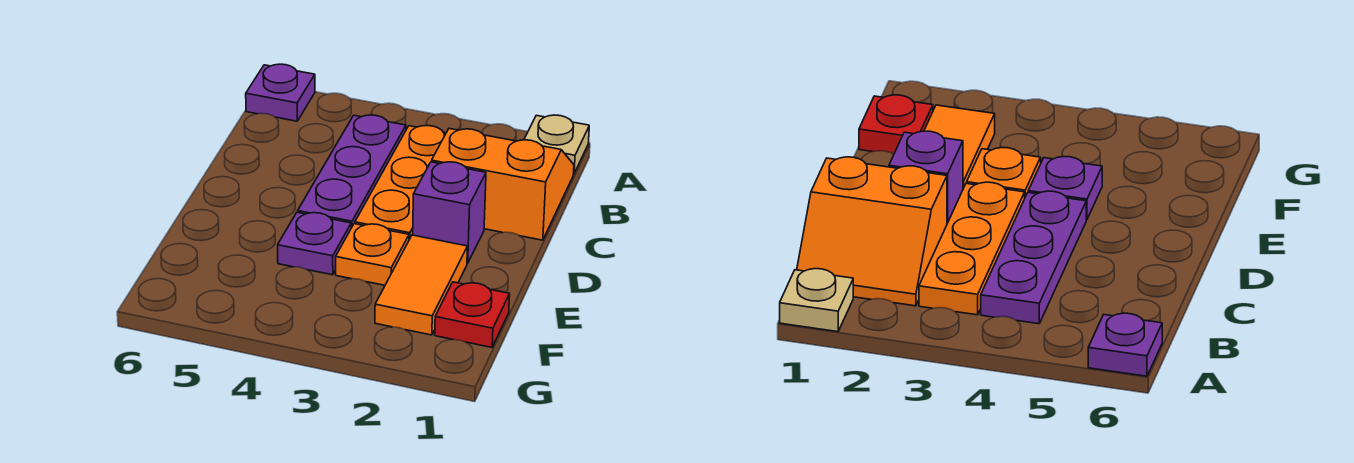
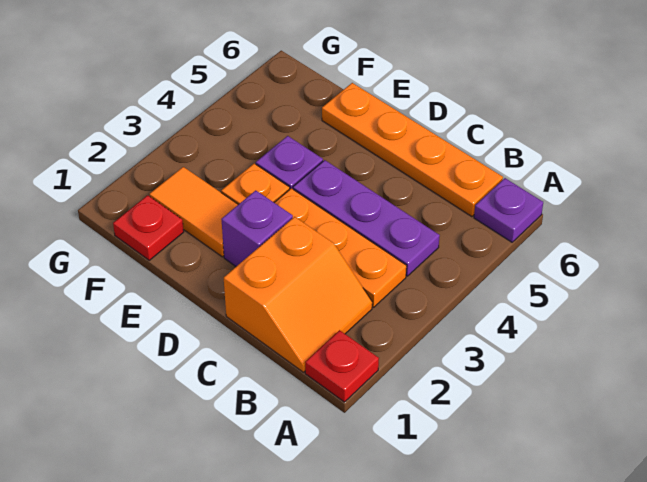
tan plate A1 level 1 -> red plate A1 level 1
none -> orange plate B6:E6 level 1

